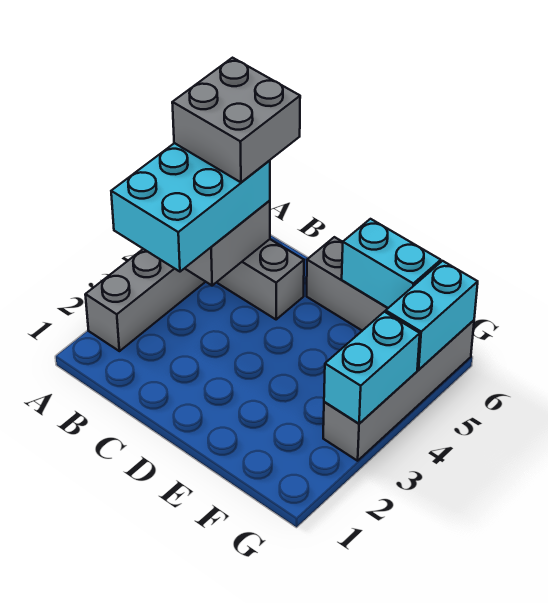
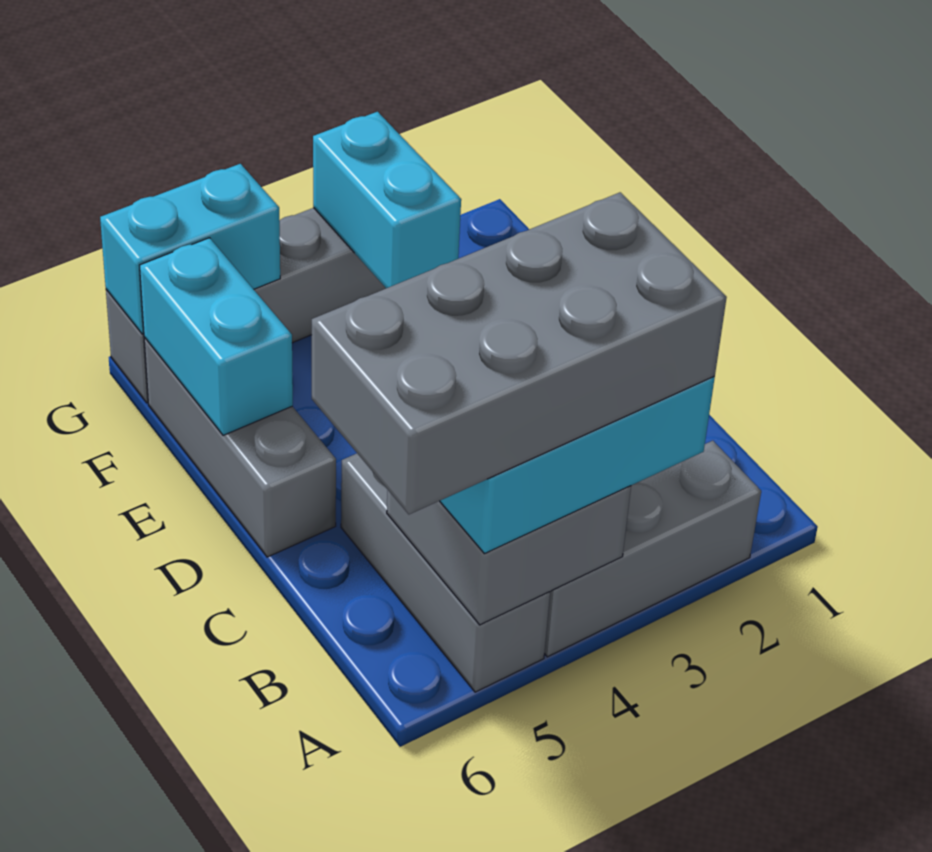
grey brick A5:B6 level 4 -> grey brick A3:B6 level 4
cyan brick G3:G4 level 2 -> cyan brick F3:G3 level 2

